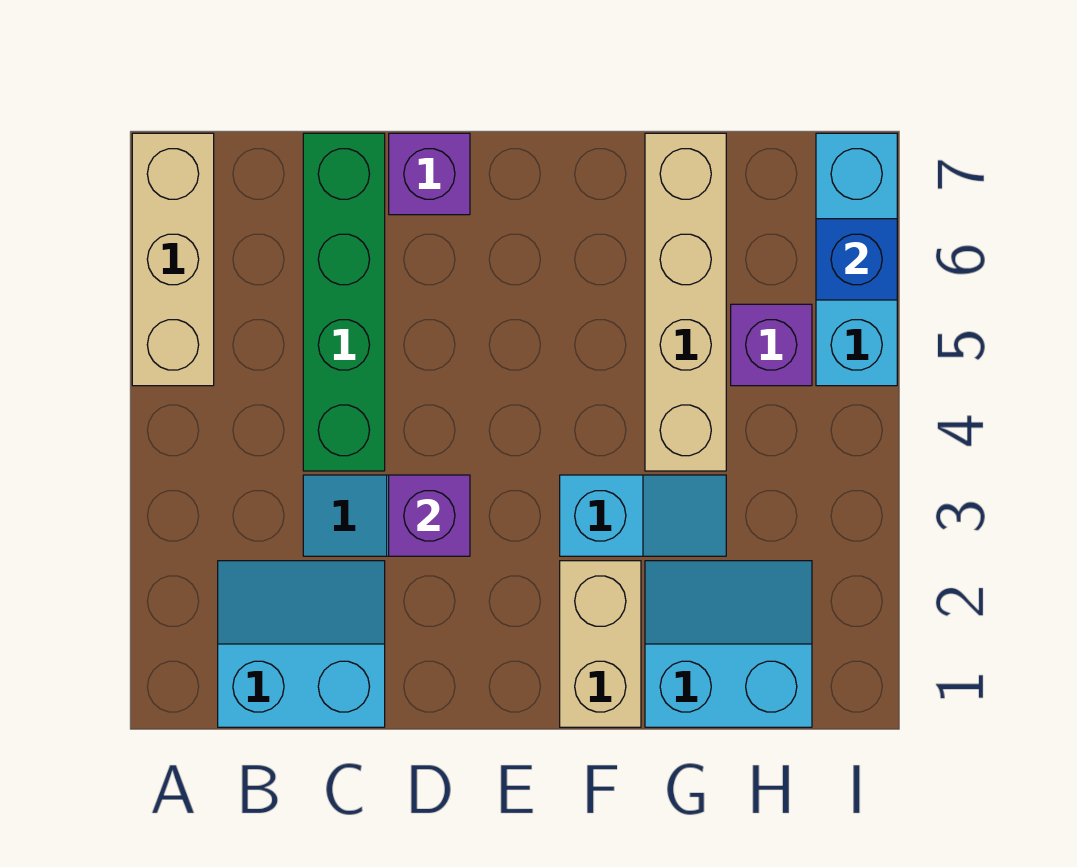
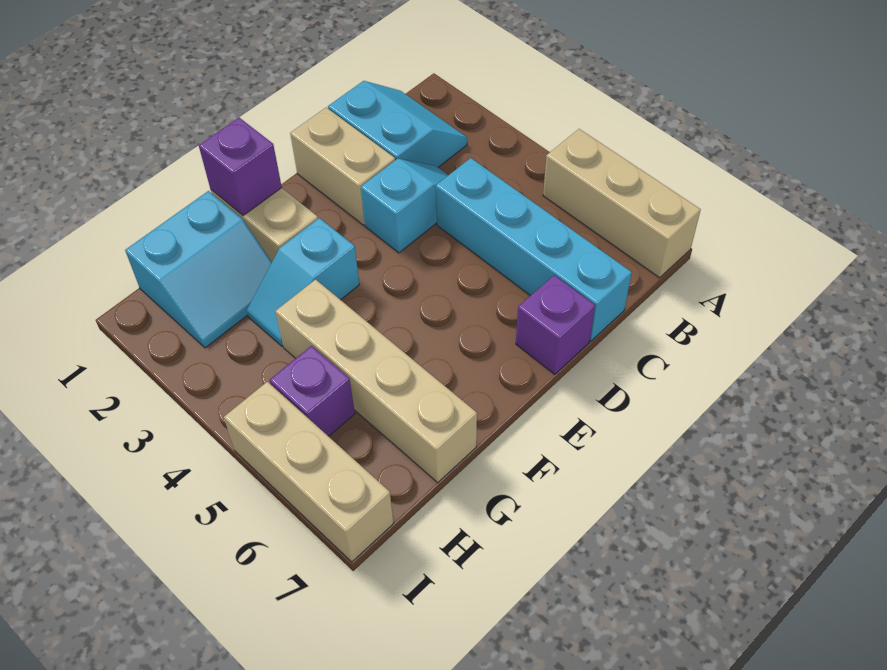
cyan slope B1:C2 level 1 top 1 -> cyan slope B1:C2 level 1 top C
green brick C4:C7 level 1 -> cyan brick C4:C7 level 1
none -> tan brick D1:D2 level 1
purple brick D3 level 2 -> purple brick F1 level 2
cyan brick I5:I7 level 1 -> tan brick I5:I7 level 1
blue brick I6 level 2 -> none

